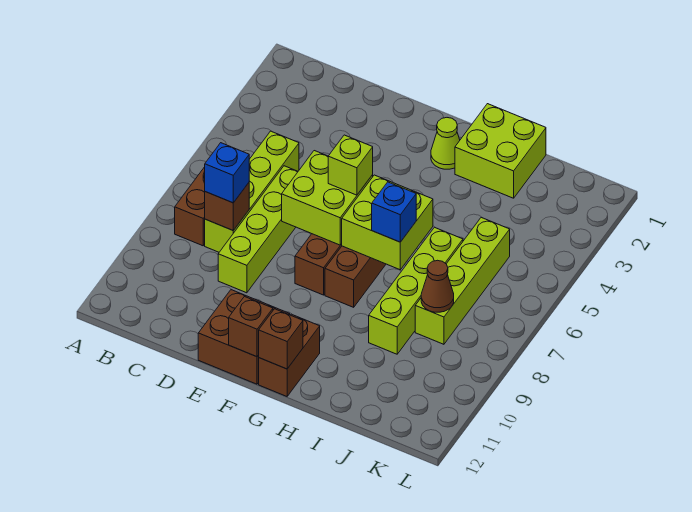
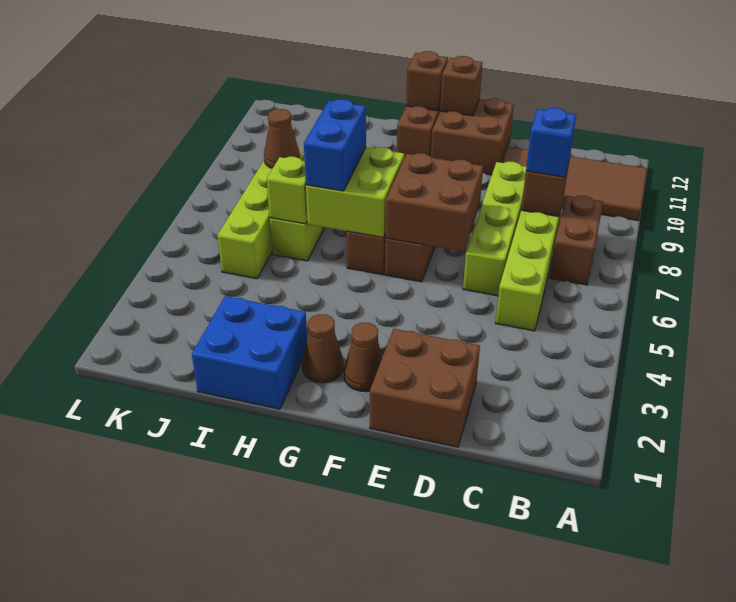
none -> brown tile A10:D11 level 1
none -> brown brick D1:E2 level 1
lime brick E6:F7 level 2 -> brown brick E6:F7 level 2
none -> brown cone F2 level 1
lime brick F6 level 3 -> lime brick I6 level 2
lime cone G2 level 1 -> brown cone G2 level 1
lime brick H1:I2 level 1 -> blue brick H1:I2 level 1
blue brick H7 level 3 -> blue brick H6:H7 level 3

